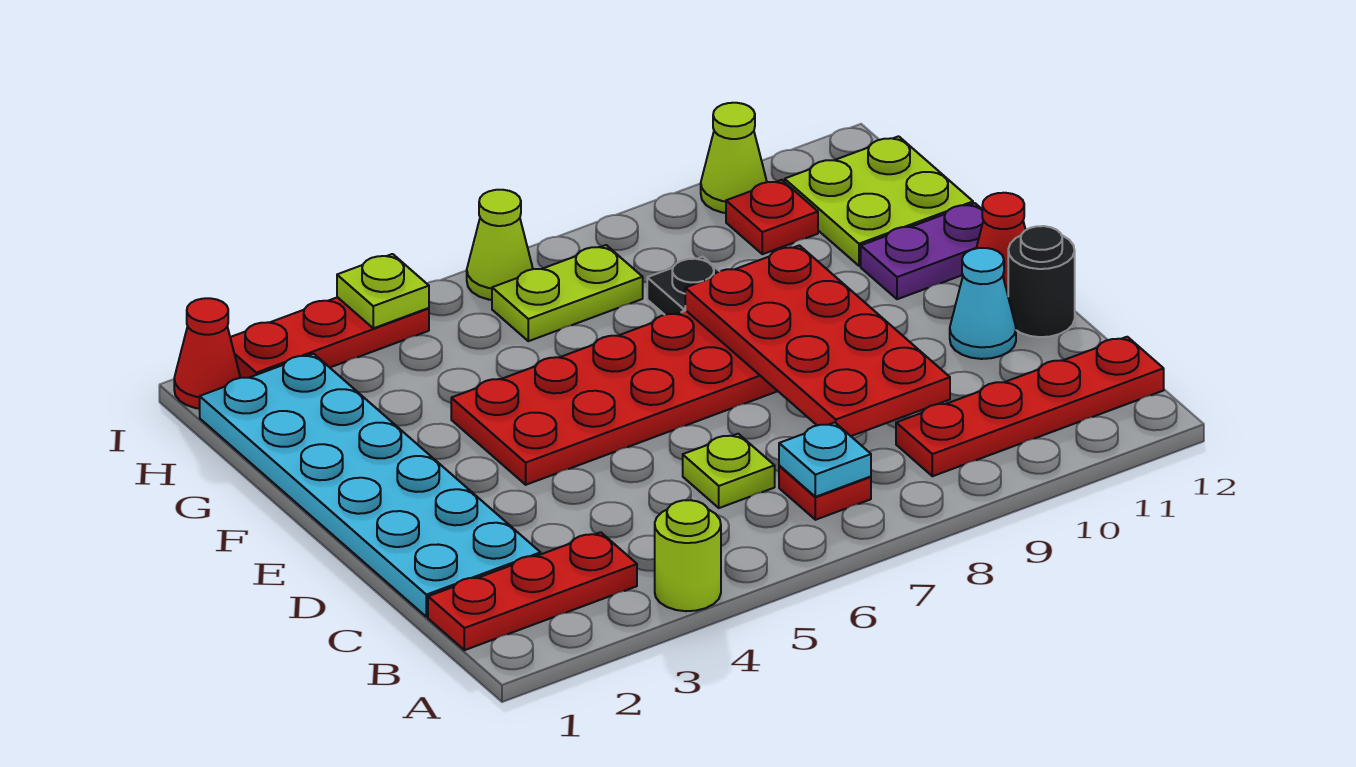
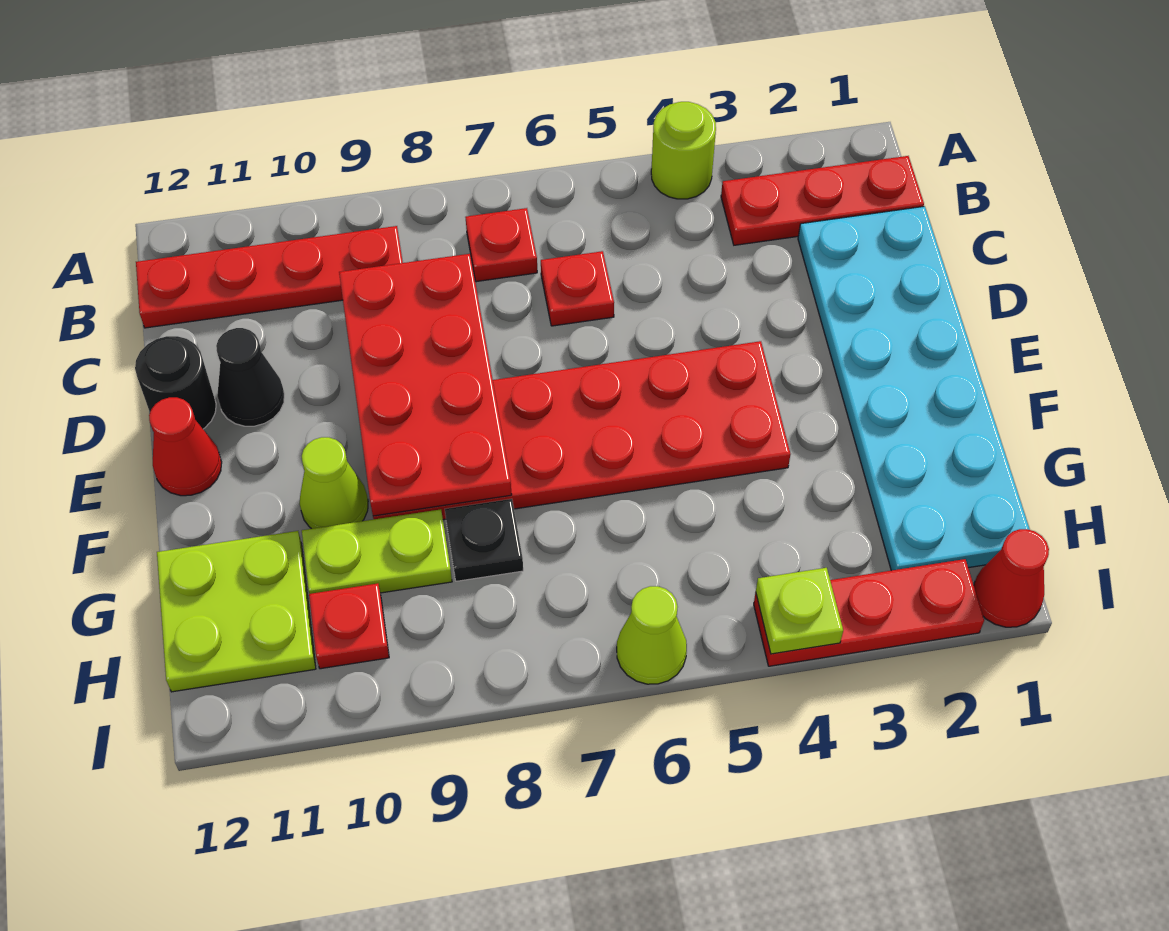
cyan plate B7 level 2 -> none
lime plate C6 level 1 -> red plate C6 level 1
cyan cone D11 level 1 -> black cone D11 level 1
purple plate F11:F12 level 1 -> none
lime plate H6:H7 level 1 -> lime plate G9:G10 level 1
lime cone I10 level 1 -> lime cone F10 level 1

